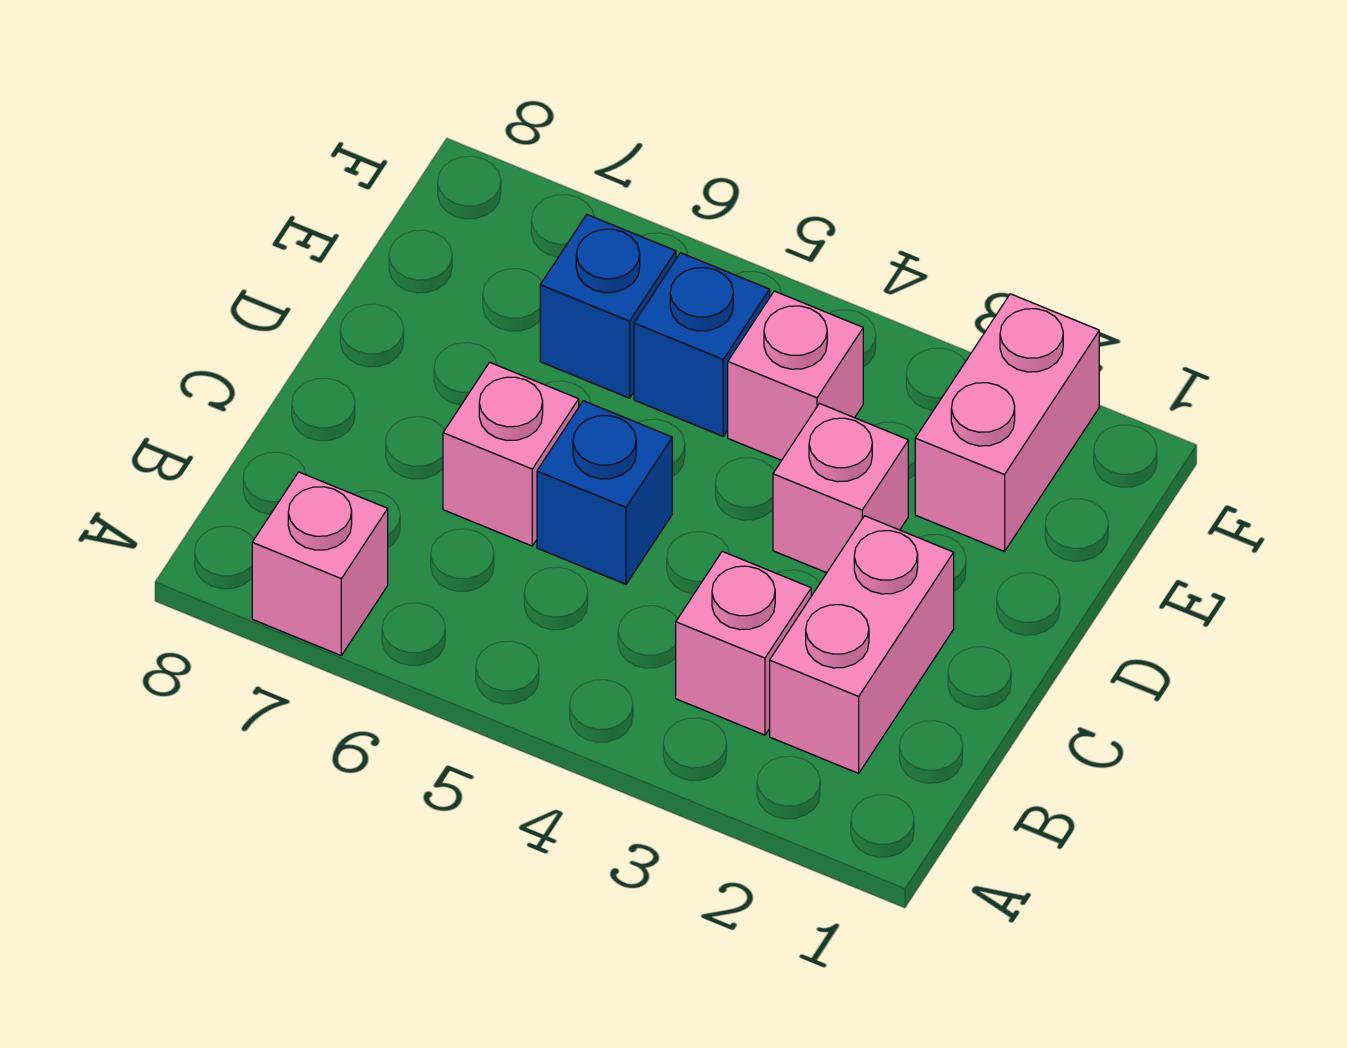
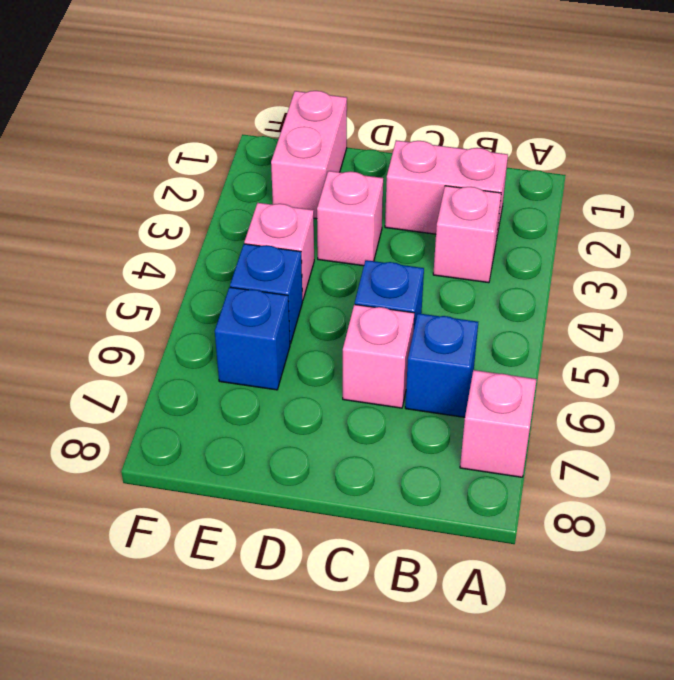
none -> blue brick B6 level 1
pink brick E2:F2 level 1 -> pink brick E1:E2 level 1

